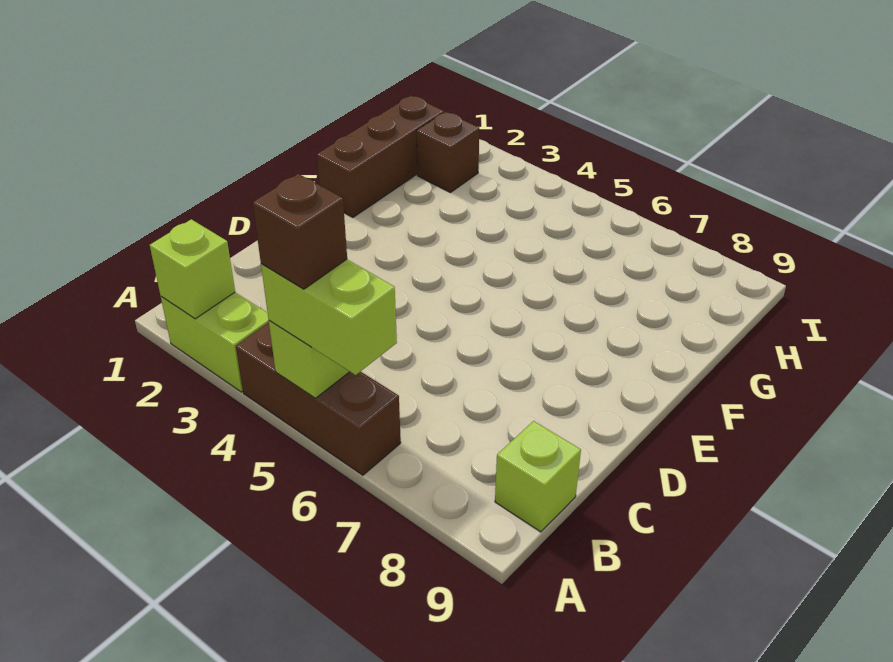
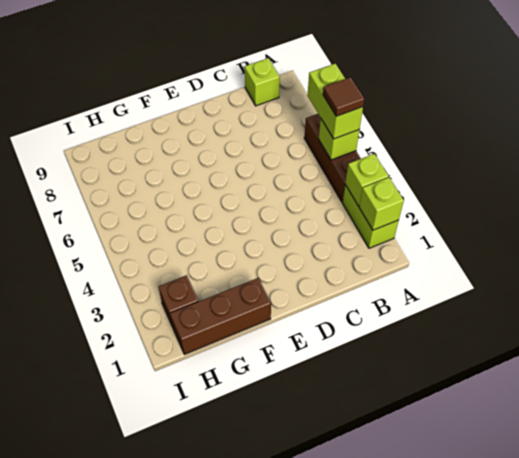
none -> lime brick A3 level 2
brown brick A5 level 4 -> brown tile A5 level 4

